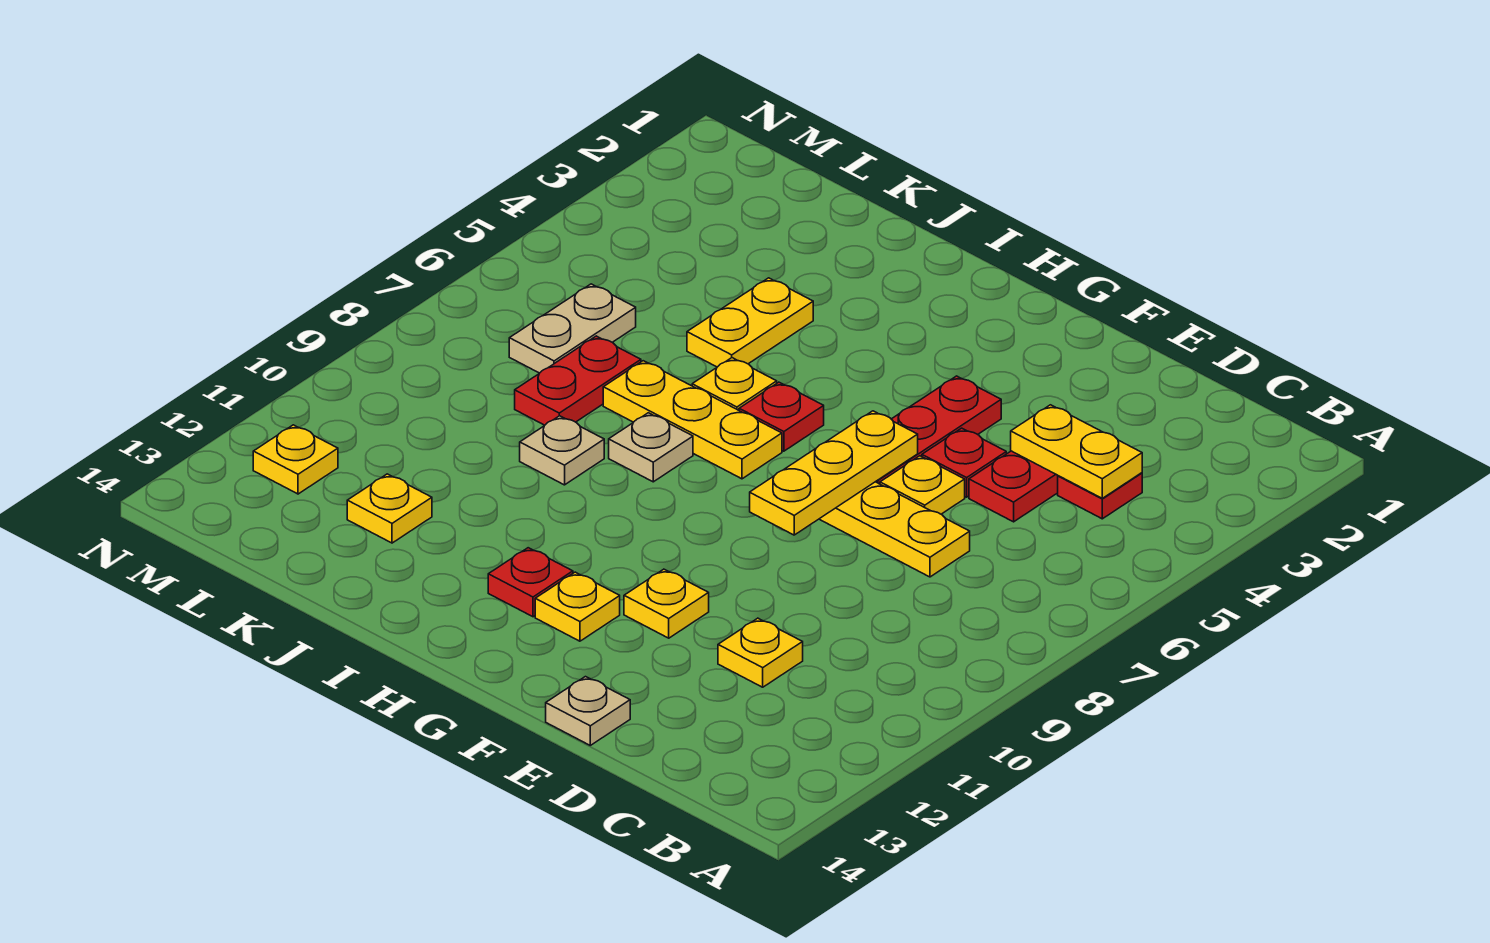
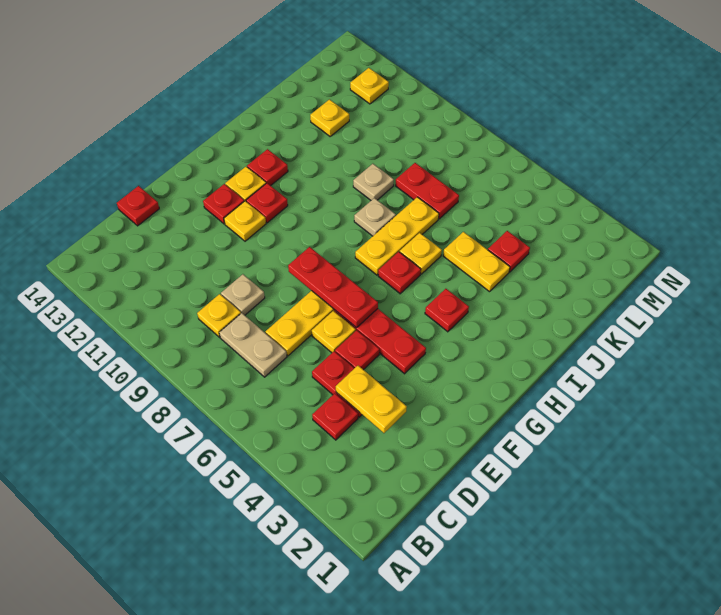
yellow plate C4:D4 level 2 -> yellow plate D3:D4 level 2
yellow plate D11 level 1 -> yellow plate C9 level 1
none -> red plate D14 level 1
tan plate E14 level 1 -> tan plate D9 level 1
yellow plate F6:F8 level 2 -> red plate F6:F8 level 2
none -> red plate F12 level 1
none -> red plate G11 level 1
none -> red plate H4 level 1
none -> red plate K4 level 1
tan plate L6:L7 level 1 -> tan plate C7:C8 level 1

